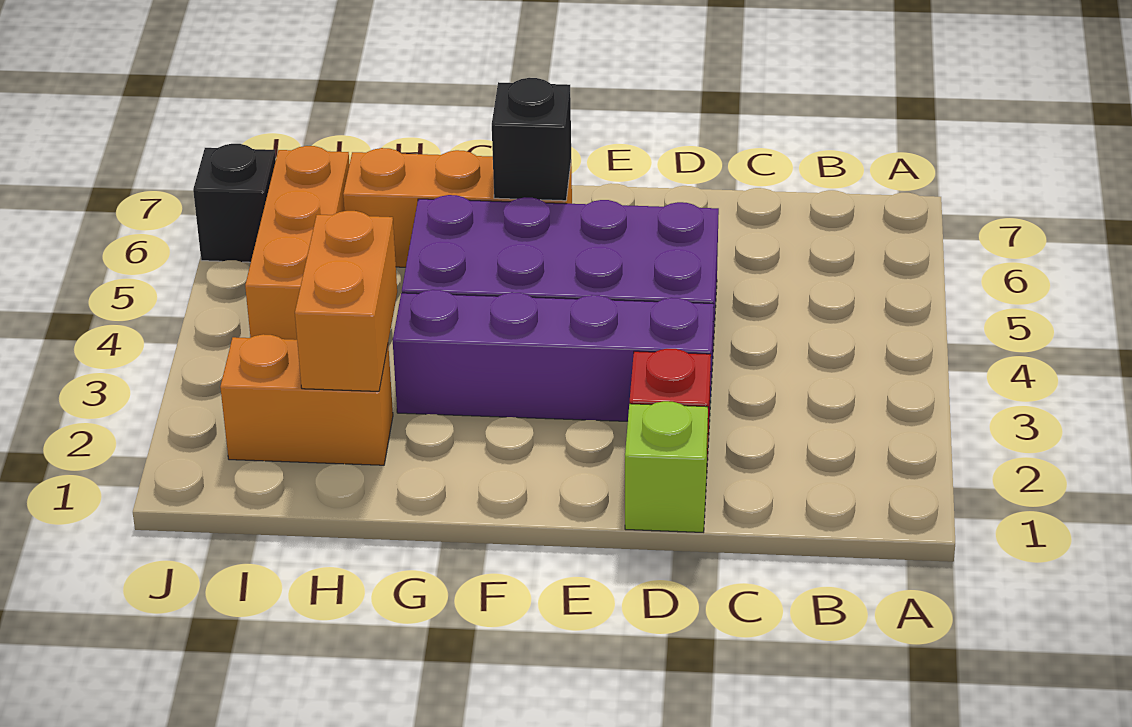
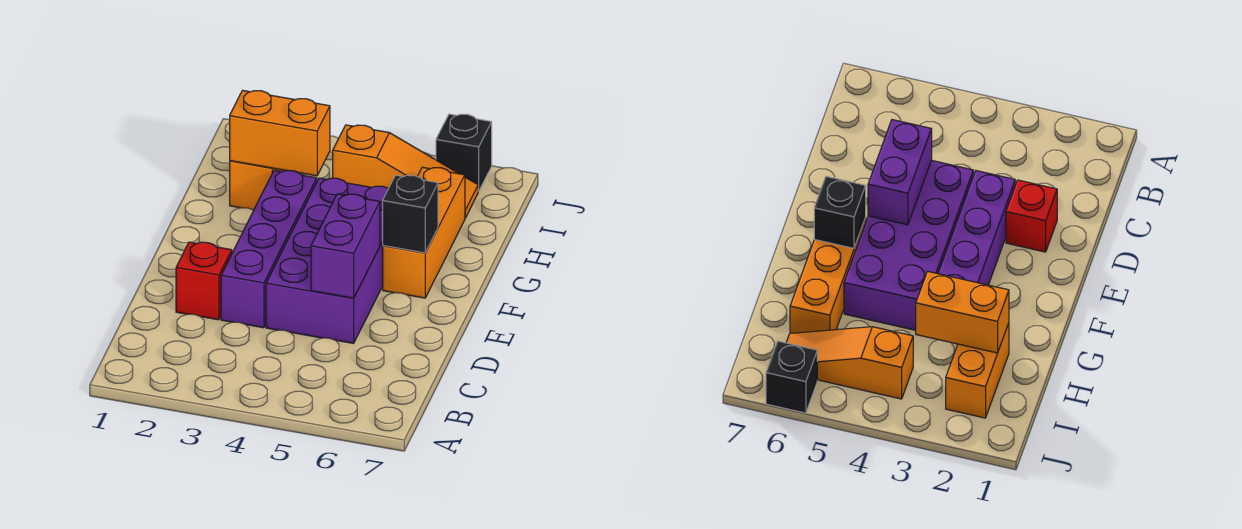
lime brick D1 level 1 -> none
none -> purple brick D5:E5 level 2
orange brick I4:I6 level 1 -> orange slope I4:I6 level 1 top 4

